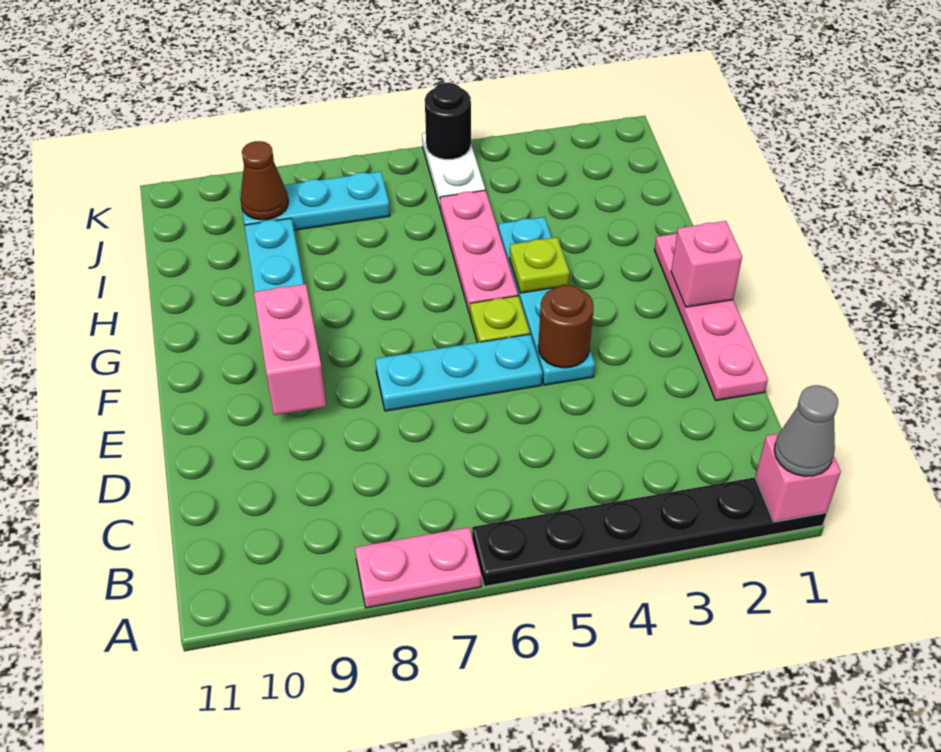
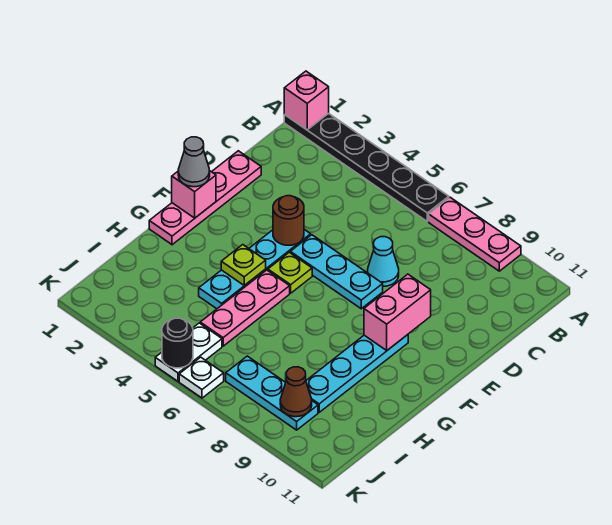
grey cone A1 level 3 -> grey cone F1 level 3
pink plate A7:A8 level 1 -> pink plate A7:A9 level 1
none -> cyan cone D7 level 1
none -> white plate K6 level 1

